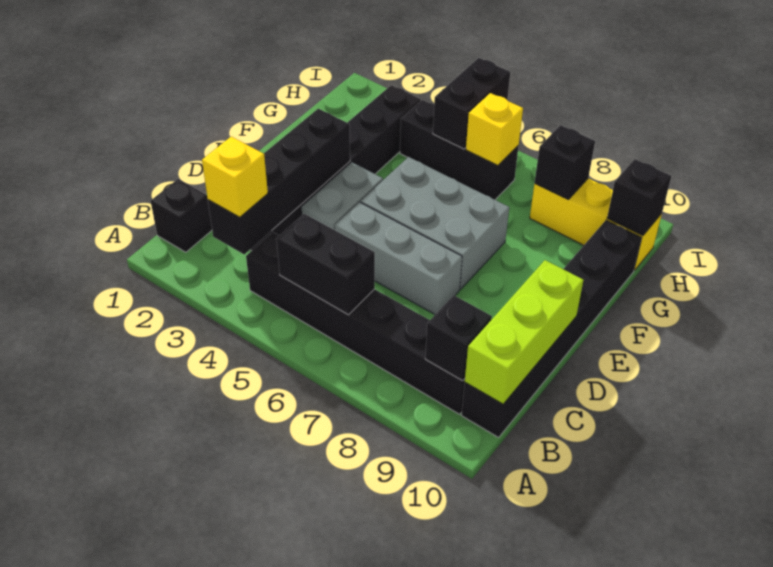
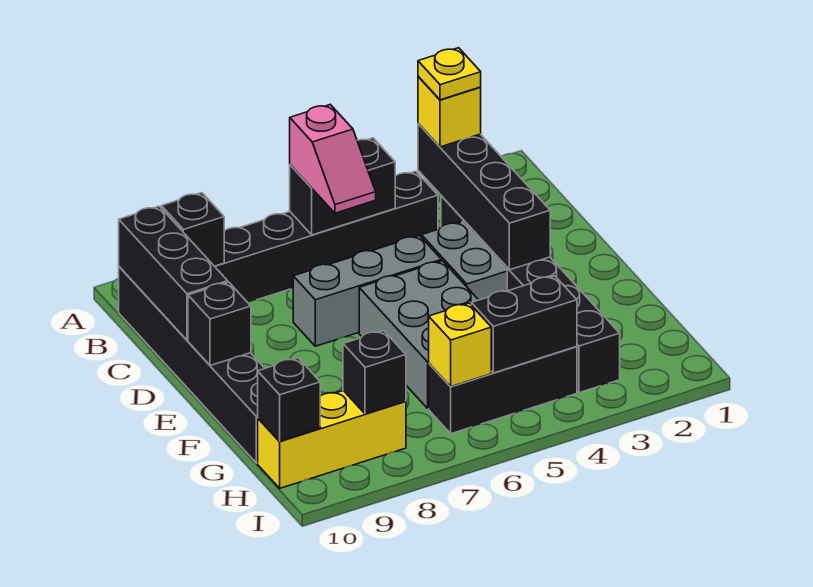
black brick B1 level 1 -> black brick E10 level 2
none -> yellow plate B3 level 4
none -> pink slope B6:C6 level 3 top B
lime brick B10:D10 level 2 -> black brick B10:D10 level 2
grey brick E5:F7 level 1 -> grey brick E5:G6 level 1
black brick H5:I5 level 2 -> black brick H4:H5 level 2

